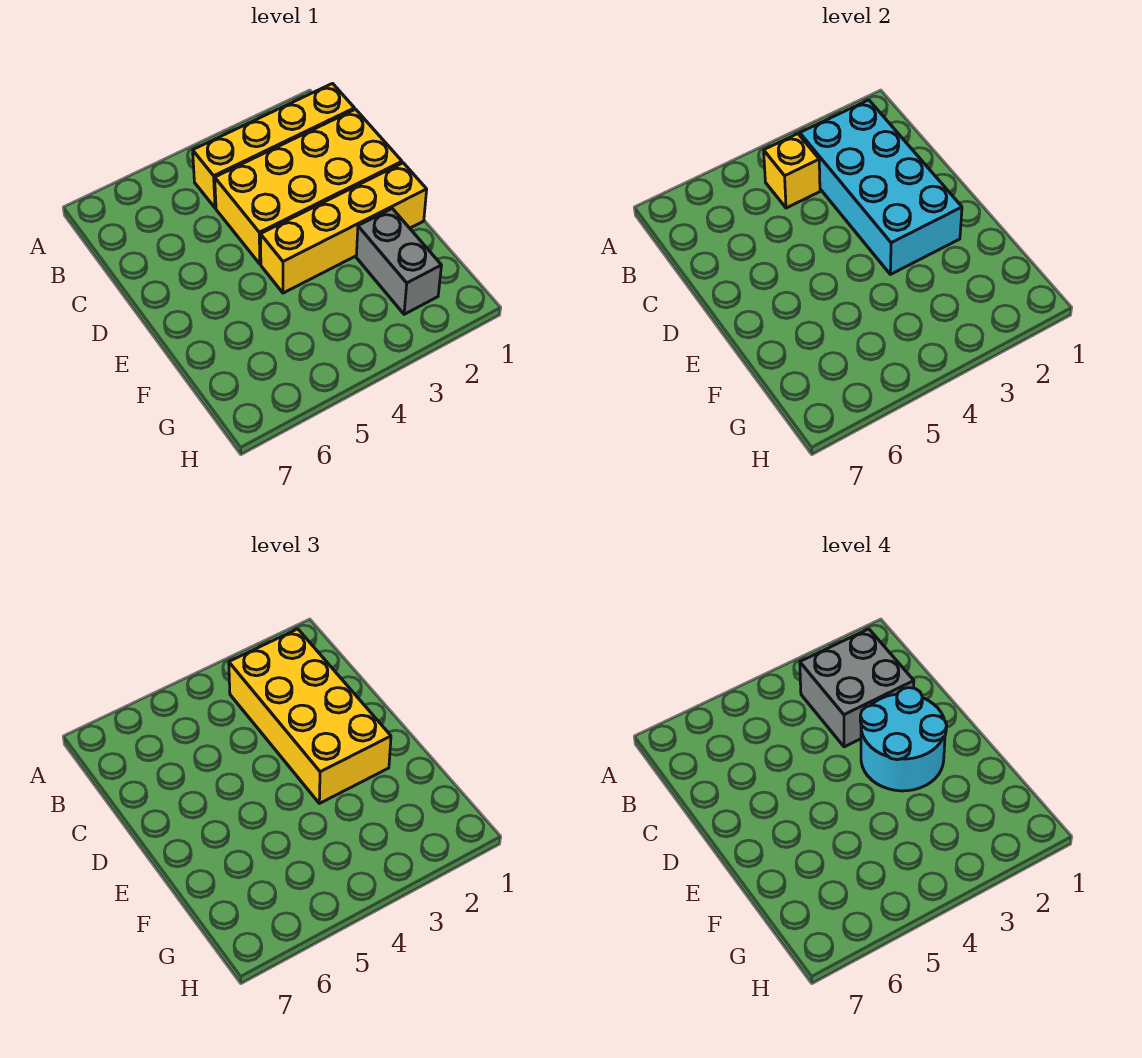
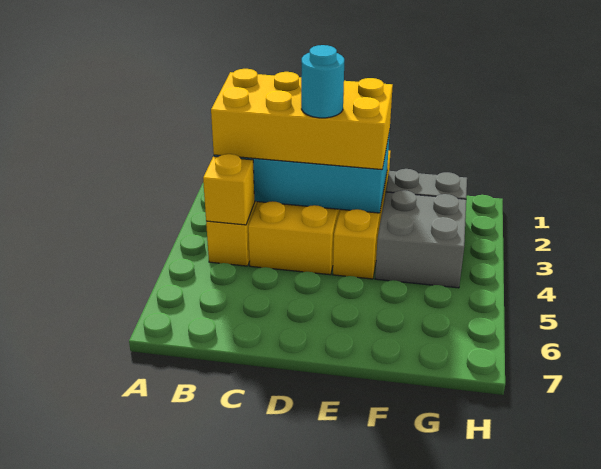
grey brick B2:C3 level 4 -> grey brick F3:G4 level 1
cyan round brick D2:E3 level 4 -> cyan round brick D3 level 4

